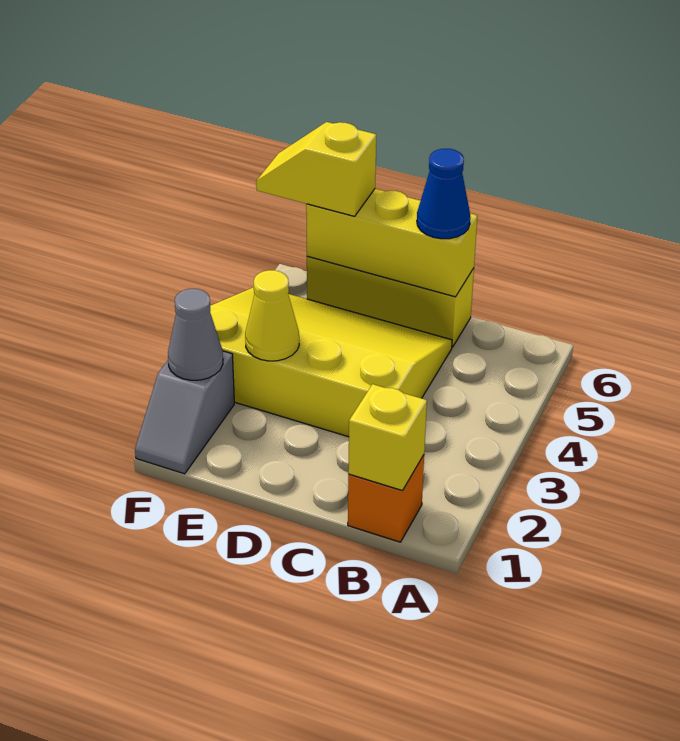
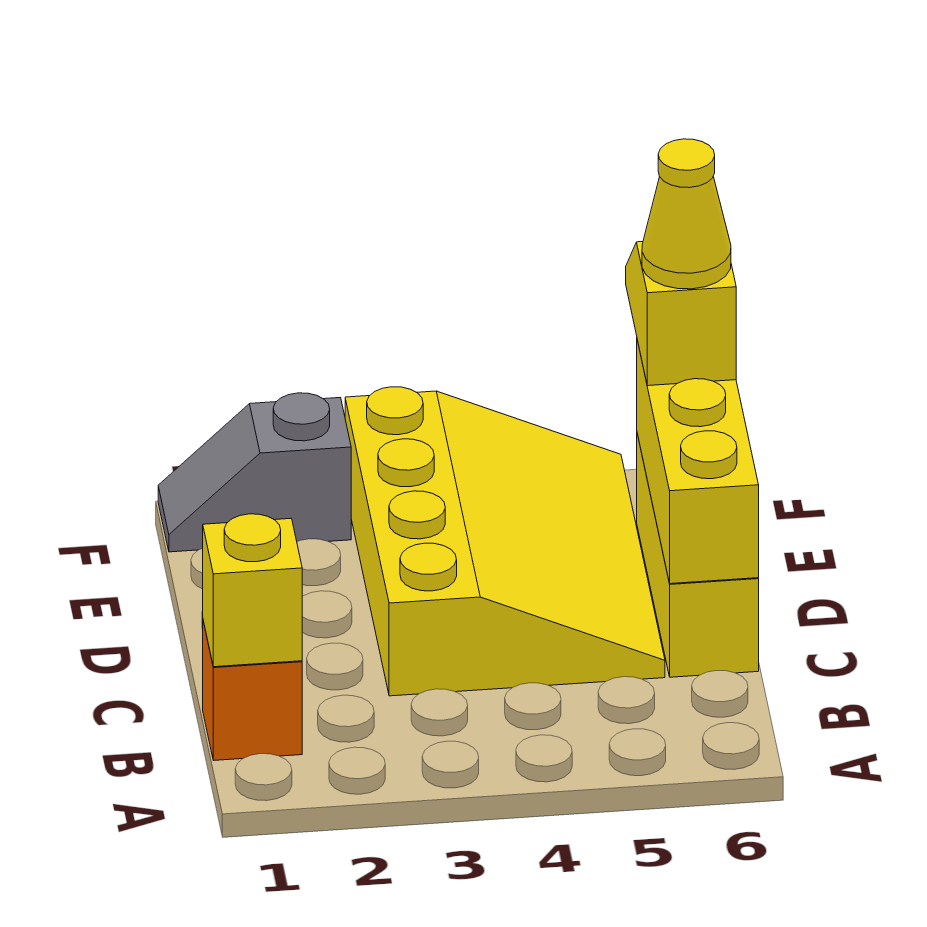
blue cone C6 level 3 -> none
yellow cone E3 level 2 -> yellow cone E6 level 4
grey cone F2 level 2 -> none

